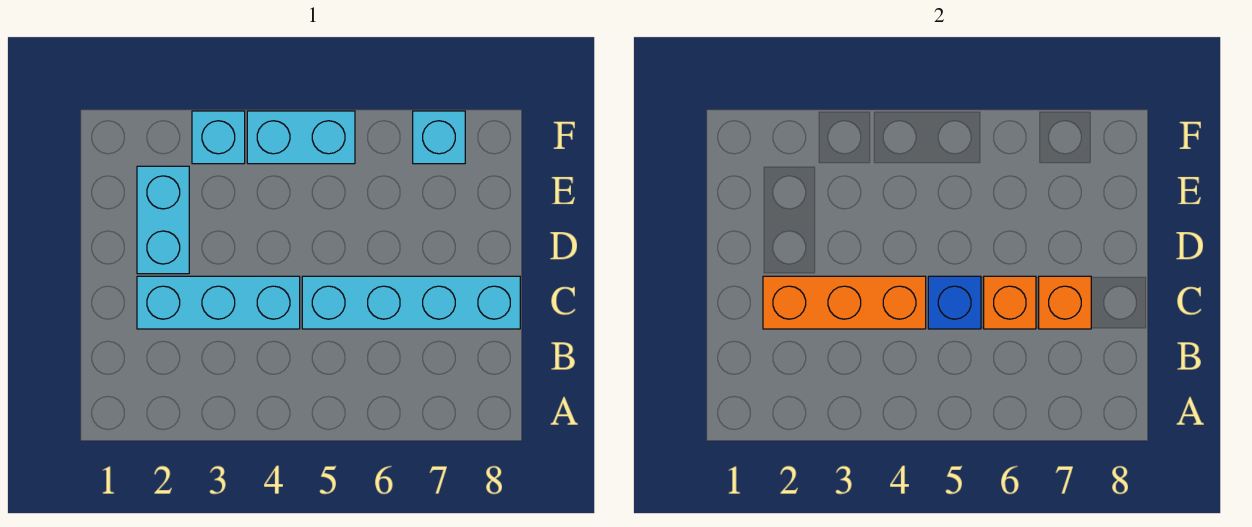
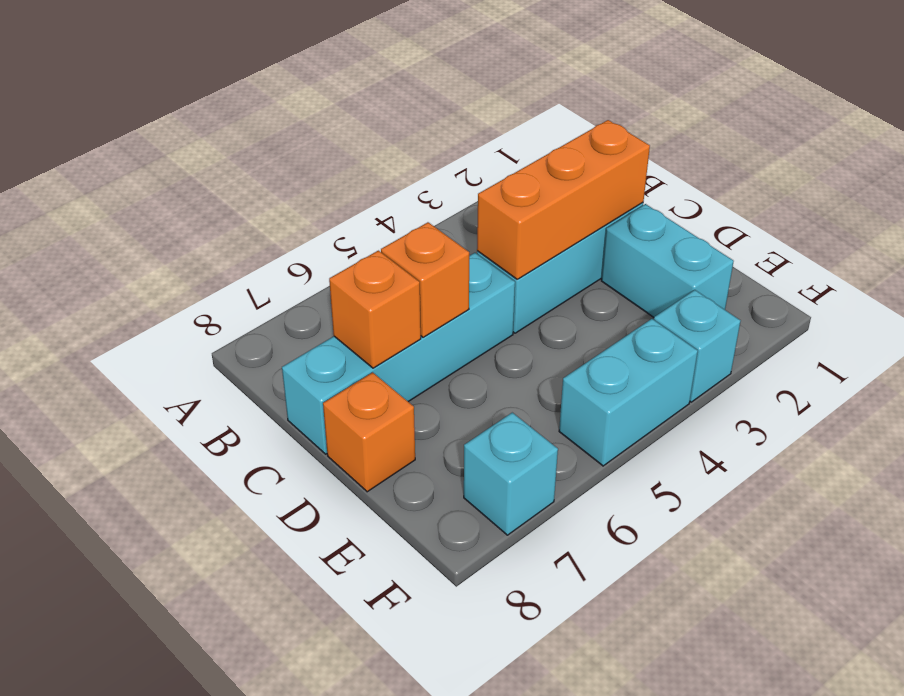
blue brick C5 level 2 -> none
none -> orange brick D8 level 1

